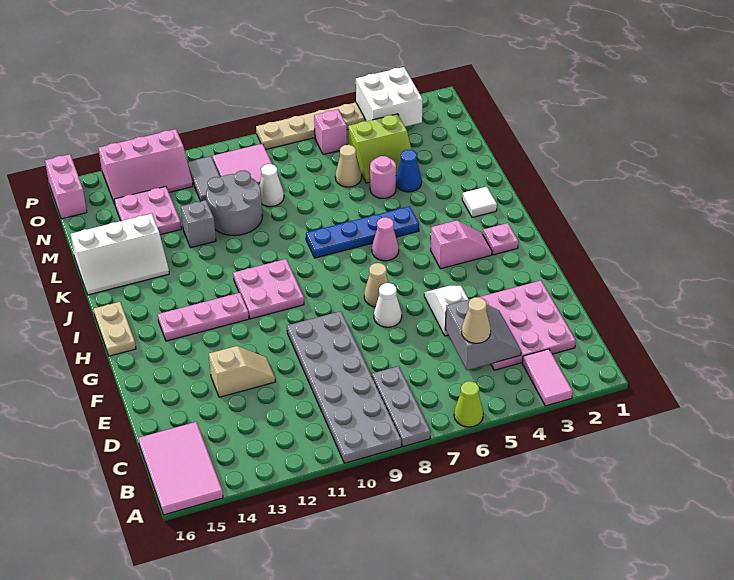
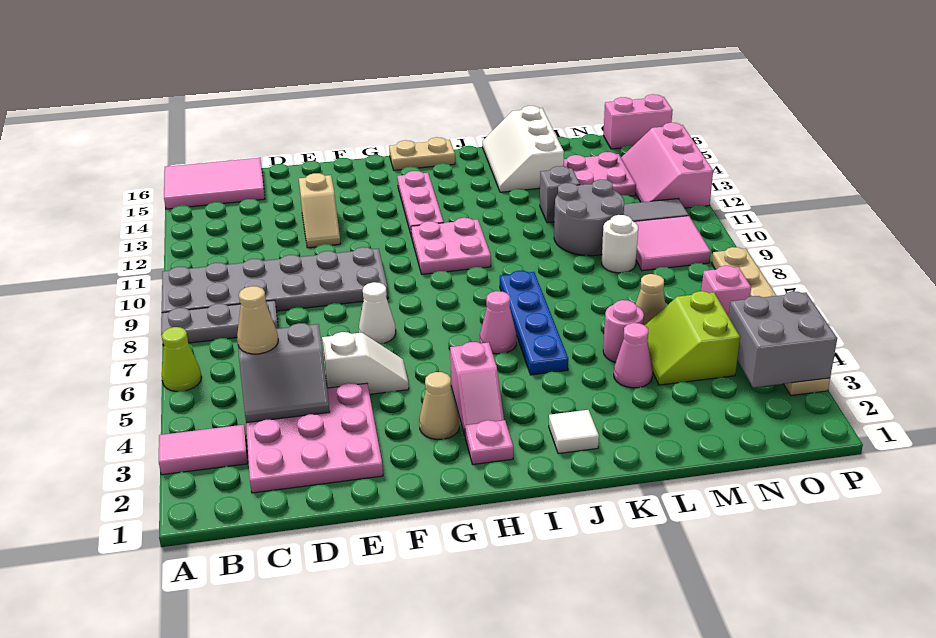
tan cone G7 level 1 -> tan cone G3 level 1
blue cone L4 level 1 -> pink cone L4 level 1
white cone M9 level 1 -> white round brick M9 level 1
white brick O3:P4 level 2 -> grey brick O3:P4 level 2

